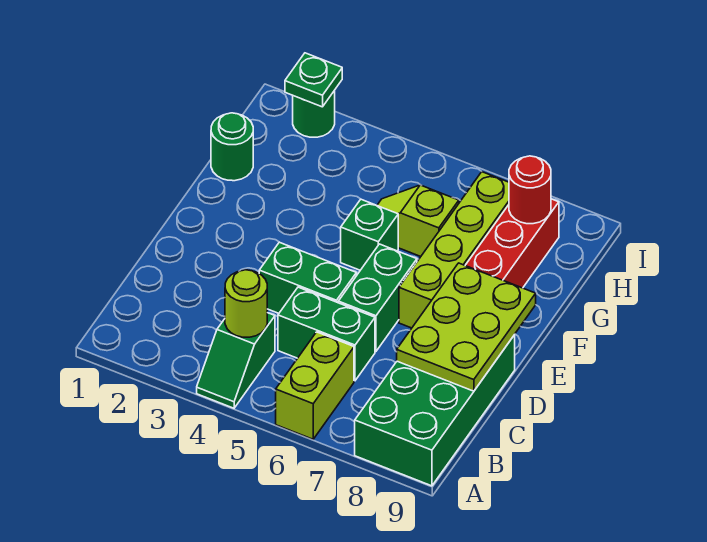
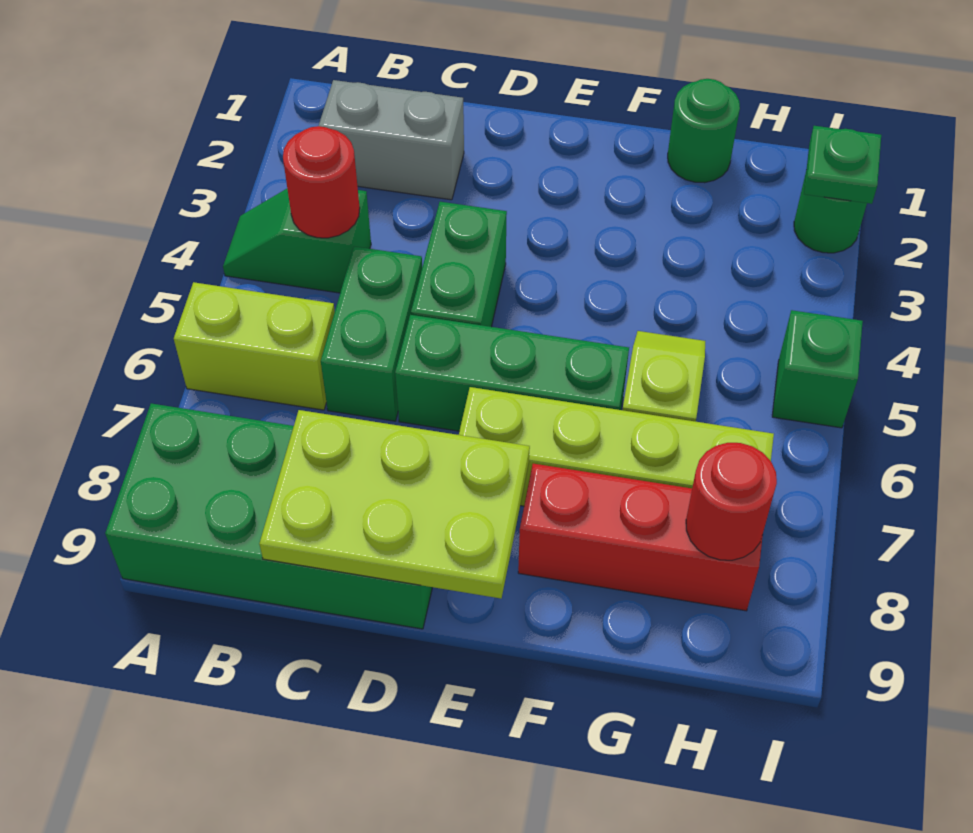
none -> grey brick B2:C2 level 1
lime round brick B4 level 2 -> red round brick B4 level 2
green brick D6:E6 level 1 -> green brick D6:F6 level 1
green brick F5 level 1 -> green brick I5 level 1

